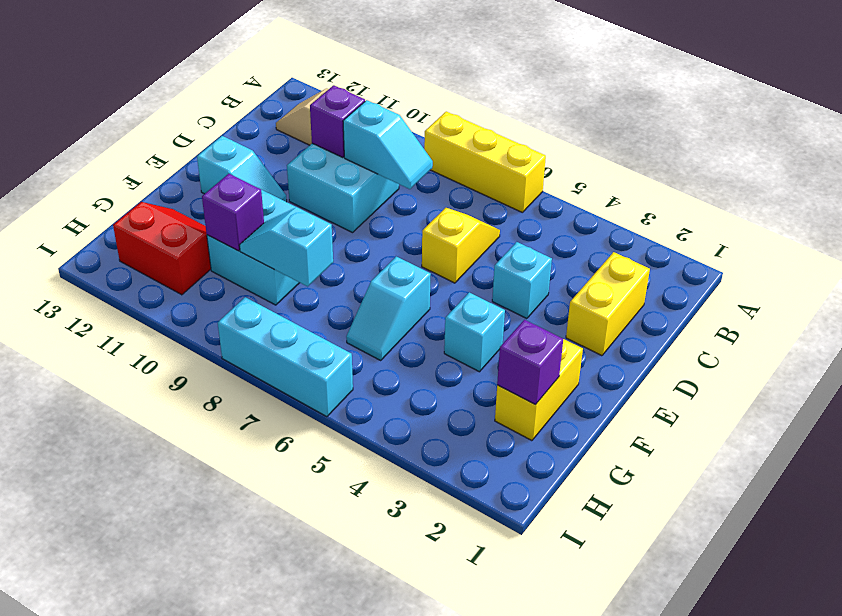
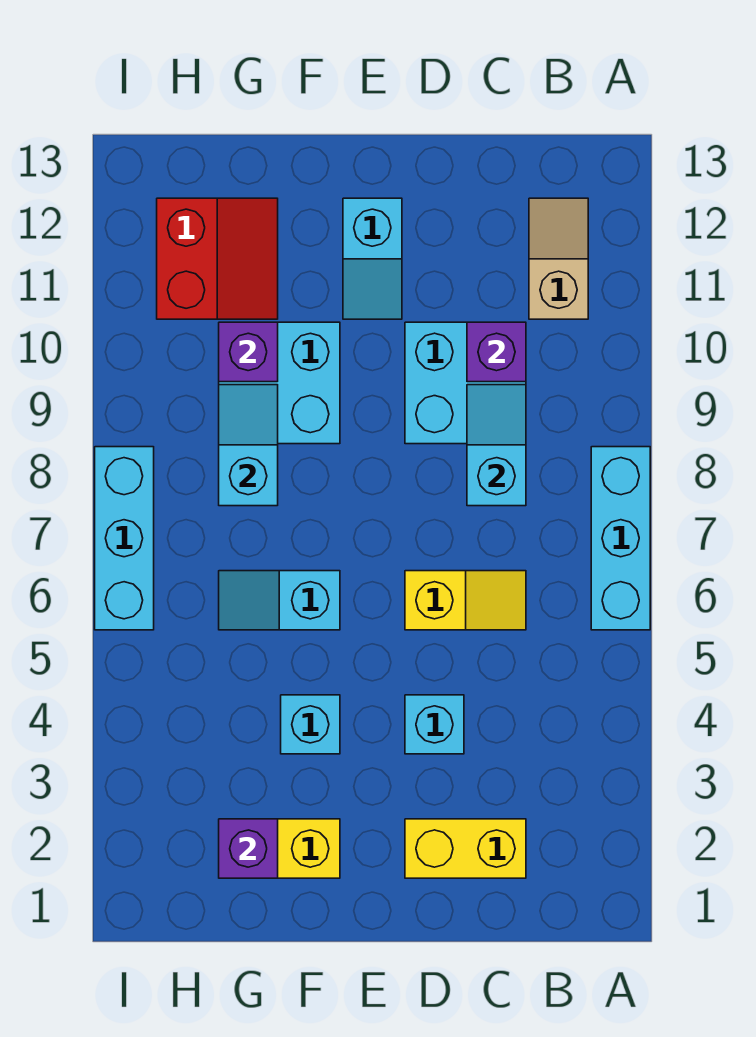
yellow brick A6:A8 level 1 -> cyan brick A6:A8 level 1
cyan slope C8:C9 level 2 top 9 -> cyan slope C8:C9 level 2 top 8

